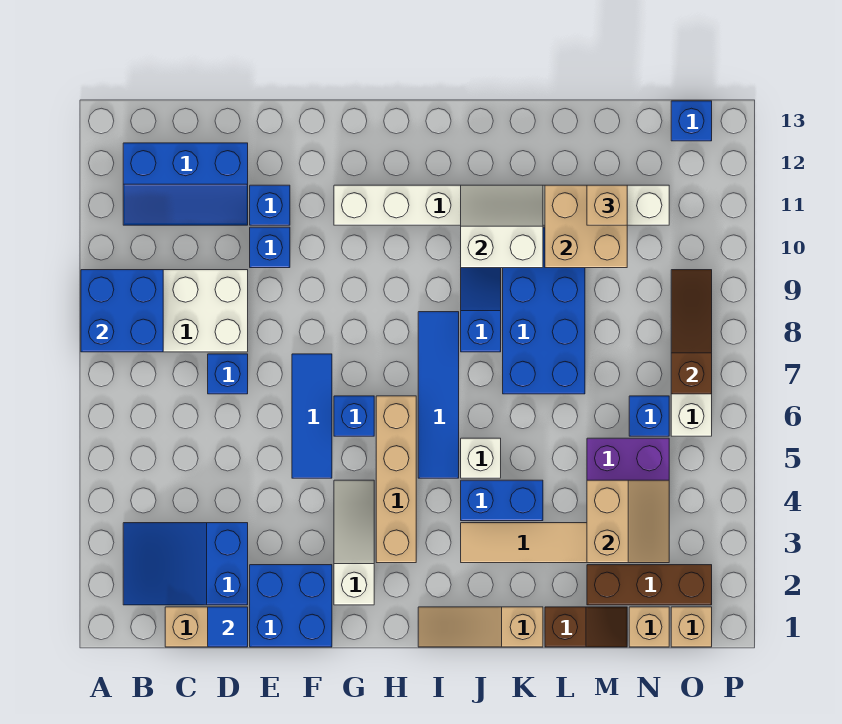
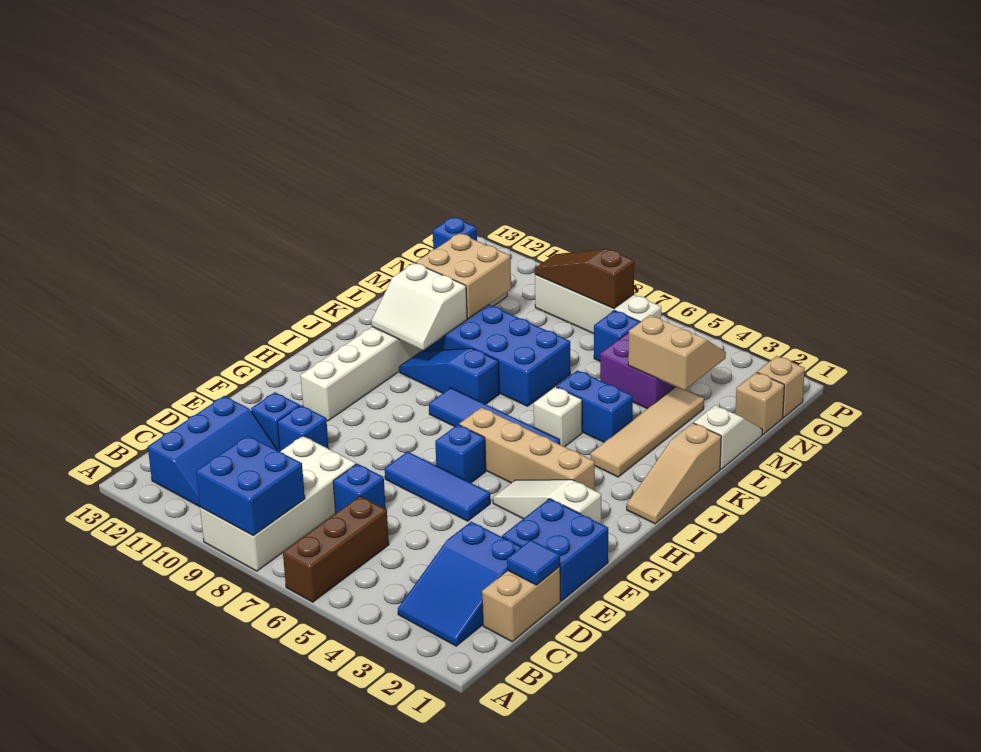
blue brick J4:K4 level 1 -> blue brick K4:K5 level 1
white slope J10:K11 level 2 top 10 -> white slope J10:K11 level 2 top K
brown slope L1:M1 level 1 top L -> white slope L1:M1 level 1 top L
brown brick M2:O2 level 1 -> brown brick A6:C6 level 1
tan brick M11 level 3 -> none

